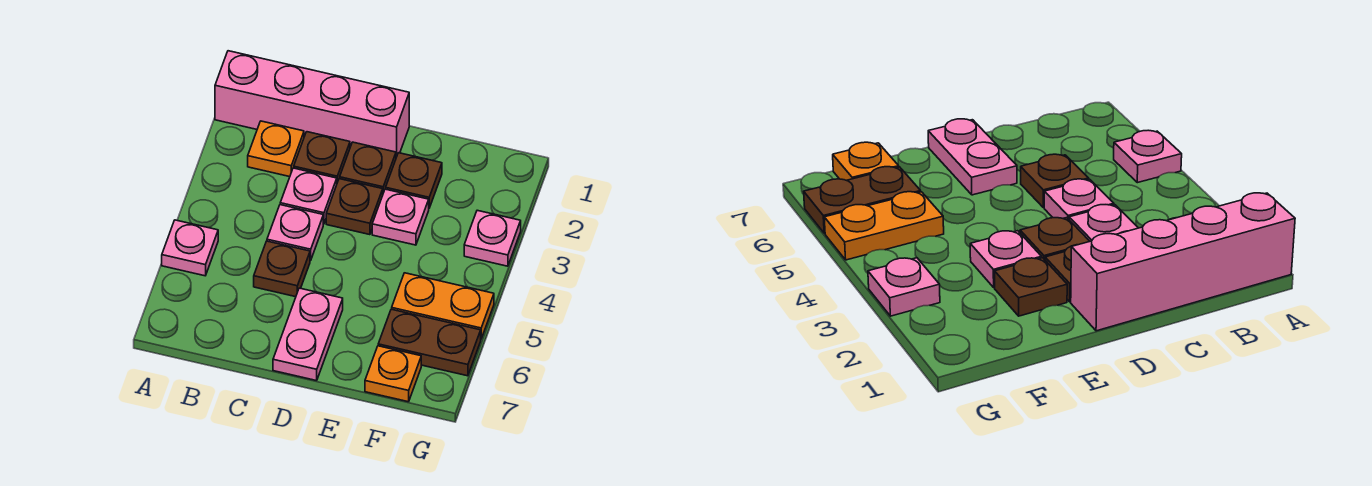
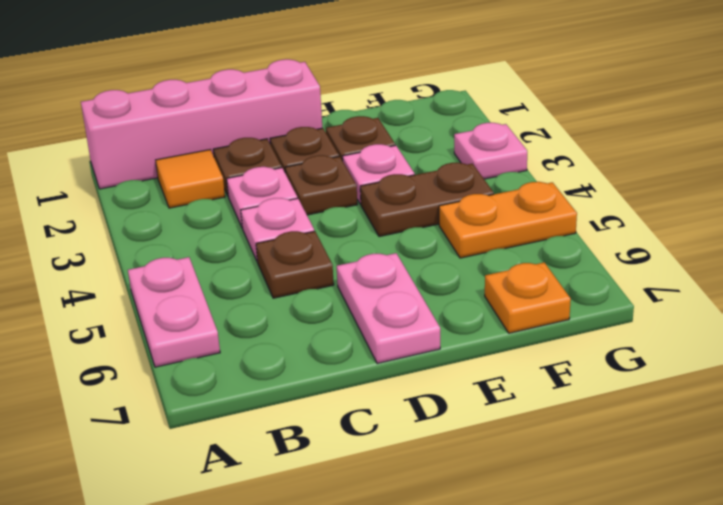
pink plate A5 level 1 -> pink plate A5:A6 level 1
orange plate B2 level 1 -> orange tile B2 level 1
brown plate F6:G6 level 1 -> brown plate E4:F4 level 1

